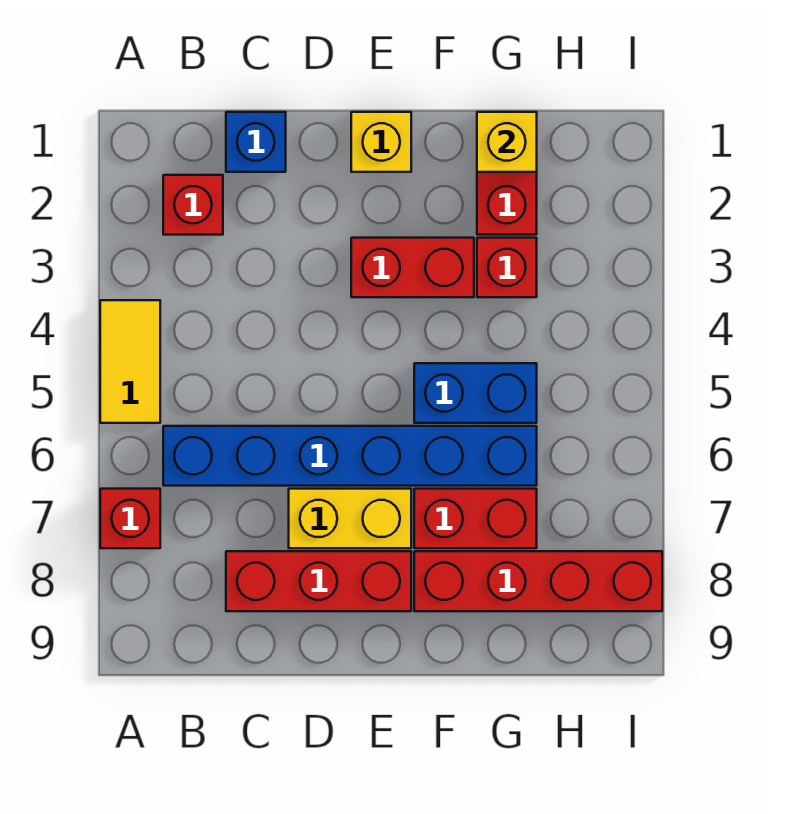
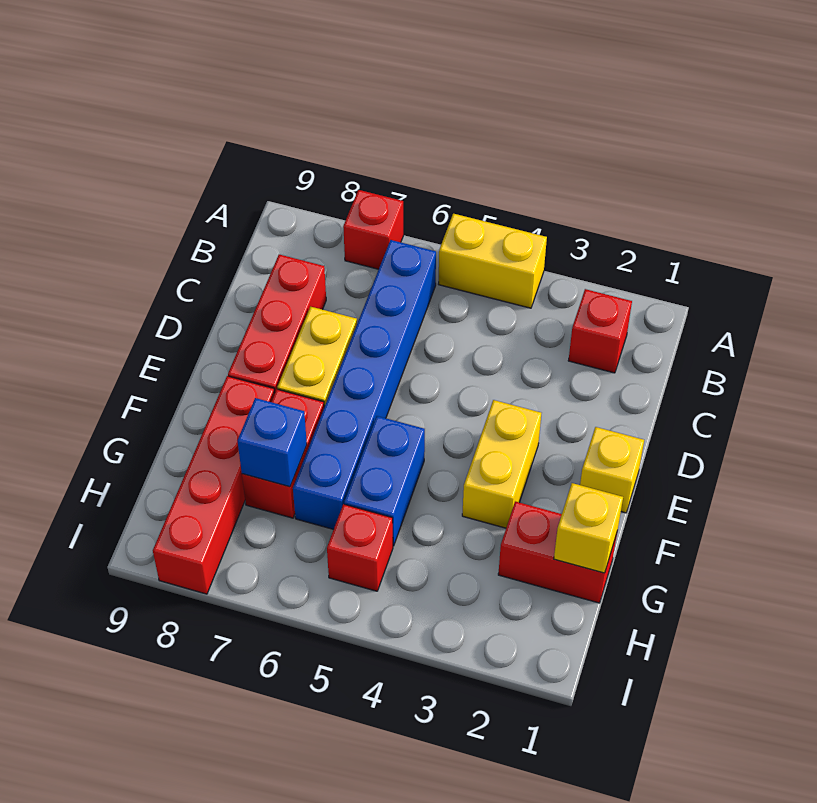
yellow tile A4:A5 level 1 -> yellow brick A4:A5 level 1
blue brick C1 level 1 -> blue brick G7 level 2
red brick E3:F3 level 1 -> yellow brick E3:F3 level 1
red brick G3 level 1 -> red brick H5 level 1

